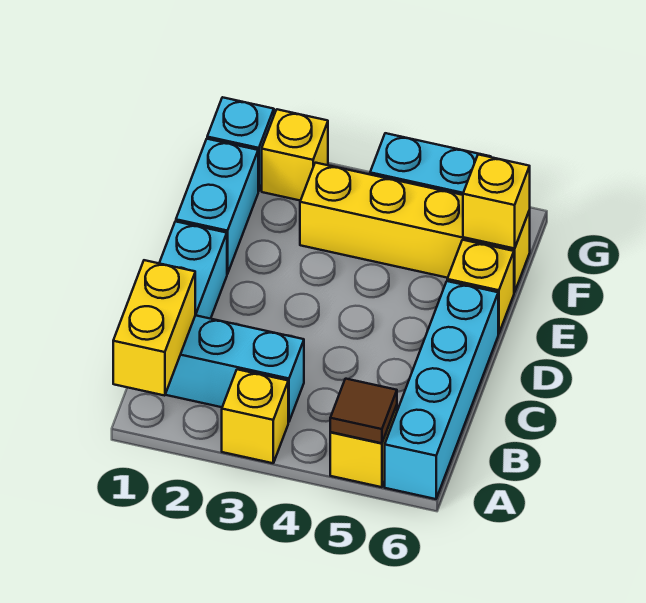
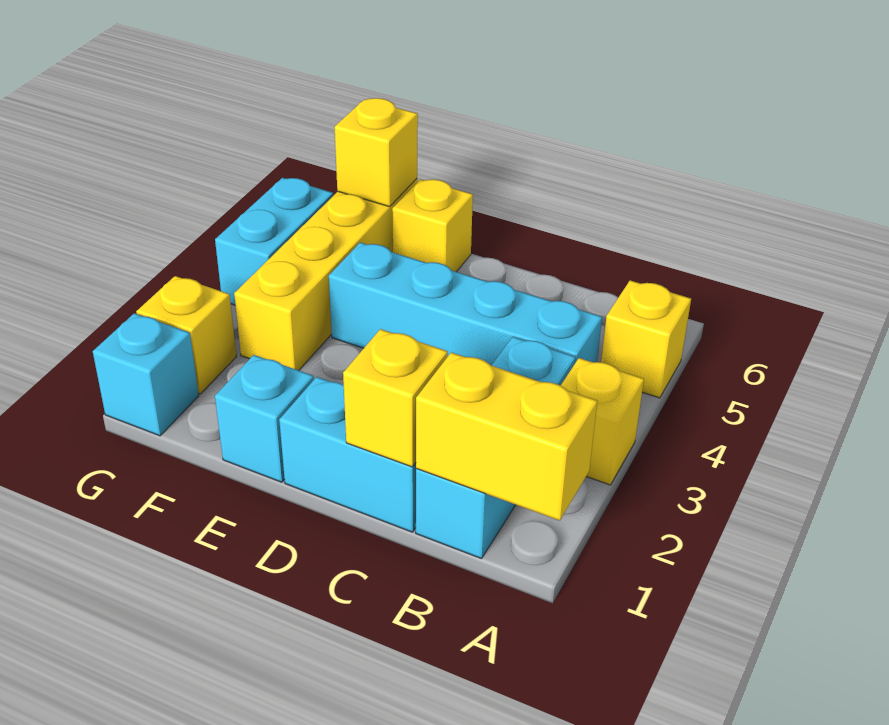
brown tile A5 level 2 -> none
cyan brick A6:D6 level 1 -> cyan brick B4:E4 level 1
none -> yellow brick C1 level 2
cyan brick E1:F1 level 1 -> cyan brick E1 level 1

